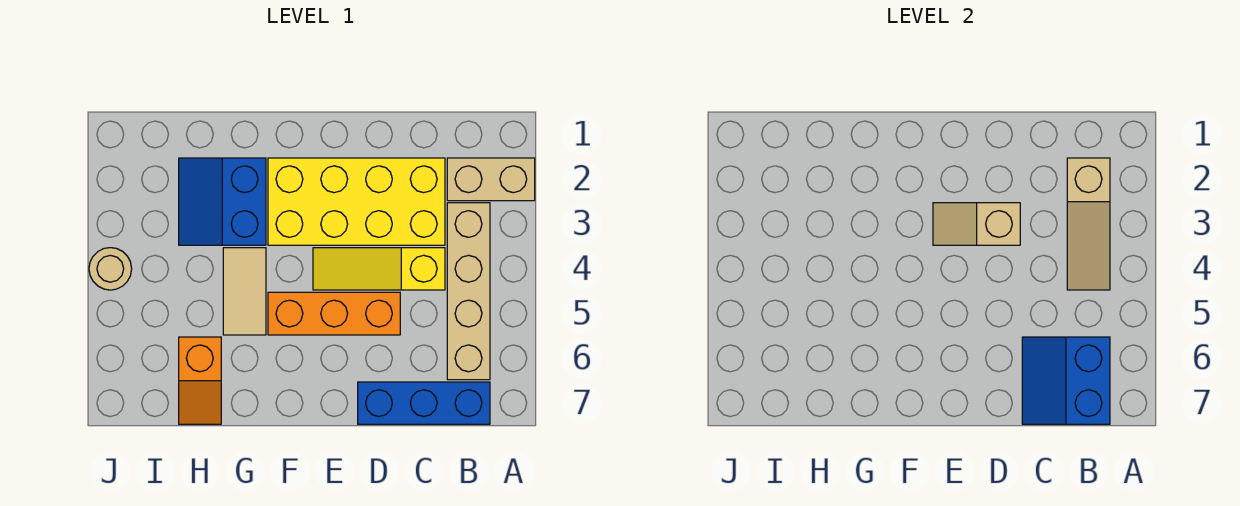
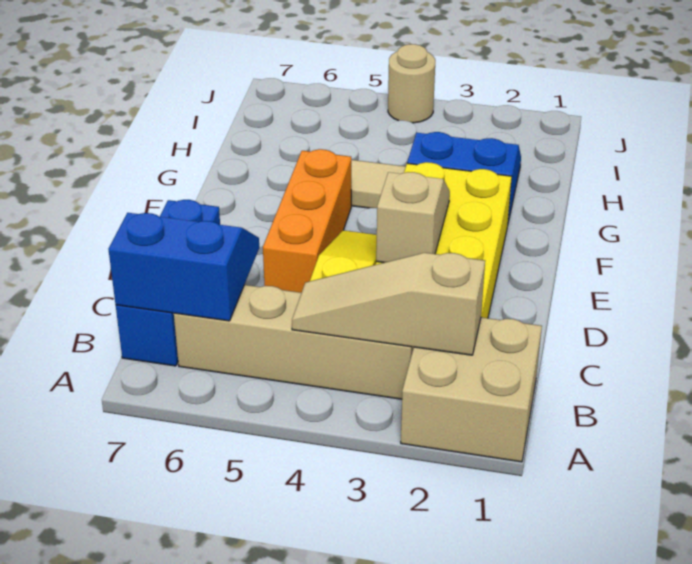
tan brick A2:B2 level 1 -> tan brick A1:B2 level 1
orange slope H6:H7 level 1 top 6 -> none

